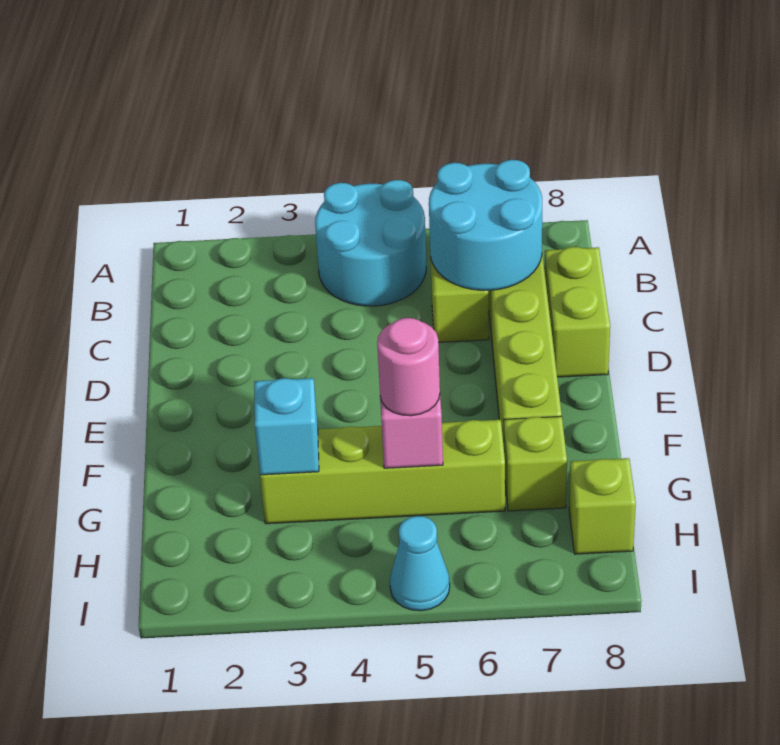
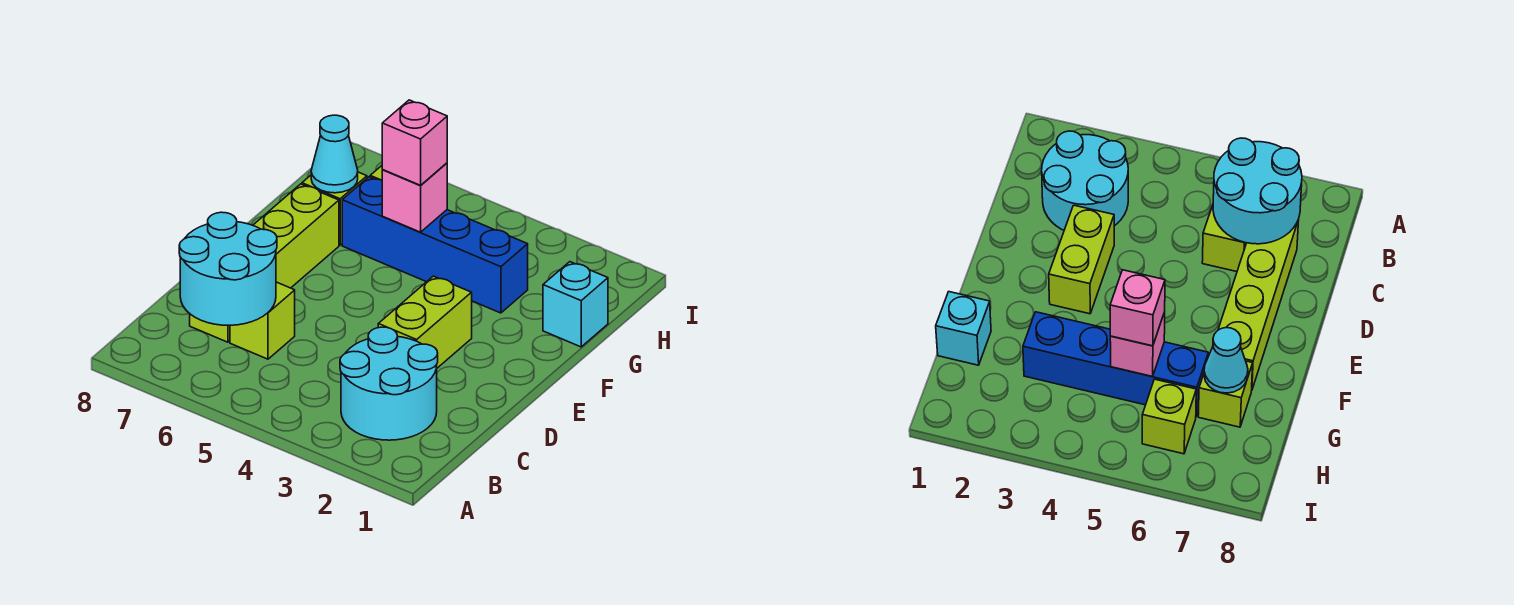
cyan round brick A4:B5 level 1 -> cyan round brick B2:C3 level 1
lime brick C8:D8 level 1 -> lime brick D3:E3 level 1
lime brick G3:G6 level 1 -> blue brick G3:G6 level 1
cyan brick G3 level 2 -> cyan brick G1 level 1
pink round brick G5 level 3 -> pink brick G5 level 3
lime brick H8 level 1 -> lime brick H6 level 1
cyan cone I5 level 1 -> cyan cone G7 level 2

